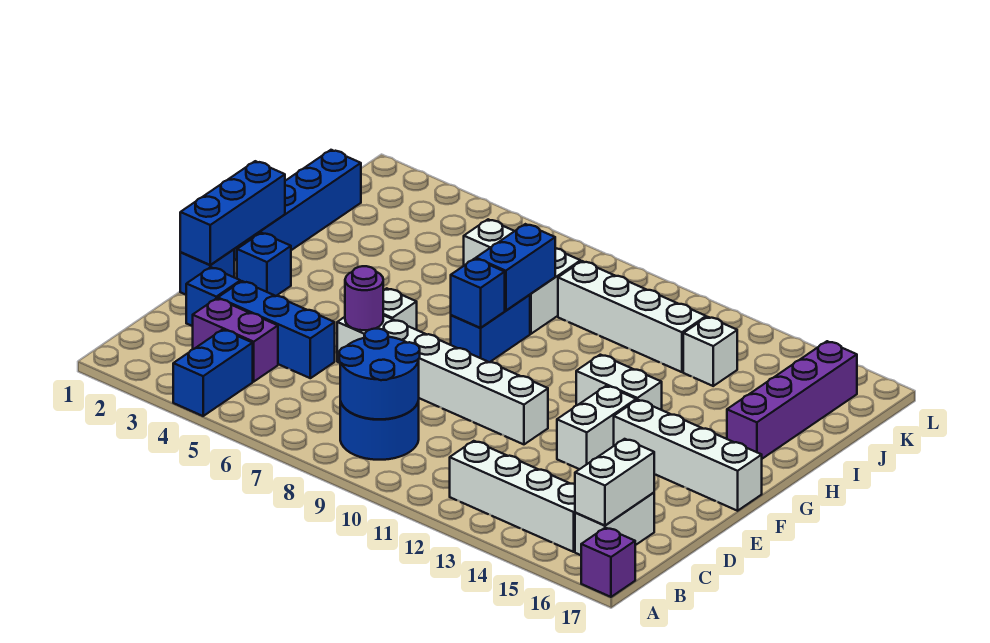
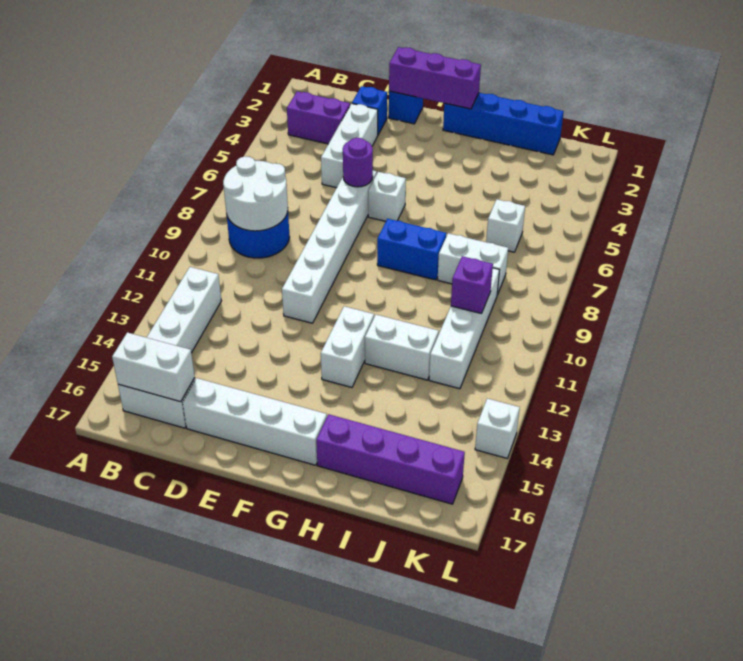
blue brick A4:B4 level 1 -> none
purple brick A17 level 1 -> purple brick J10 level 2
blue round brick B8:C9 level 2 -> white round brick B8:C9 level 2
purple brick C3:C4 level 1 -> purple brick B3:C3 level 1
blue brick D3:D5 level 1 -> white brick D3:D5 level 1
blue brick E1:G1 level 2 -> purple brick E1:G1 level 2
white brick E13:F13 level 1 -> white brick H12:I12 level 1
blue brick F2 level 1 -> none
white brick F14:F17 level 1 -> white brick D16:G16 level 1
blue brick G8 level 2 -> none
blue brick H8:I8 level 2 -> none
white brick J13 level 1 -> white brick L14 level 1

